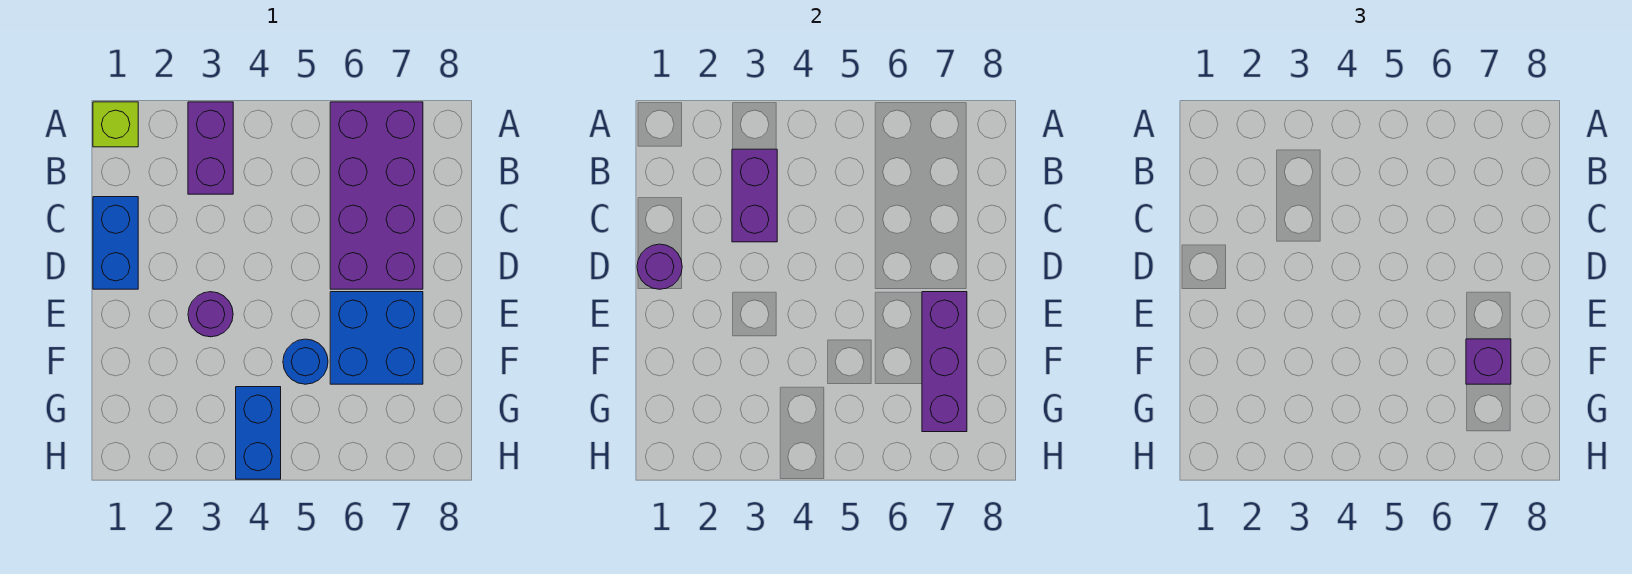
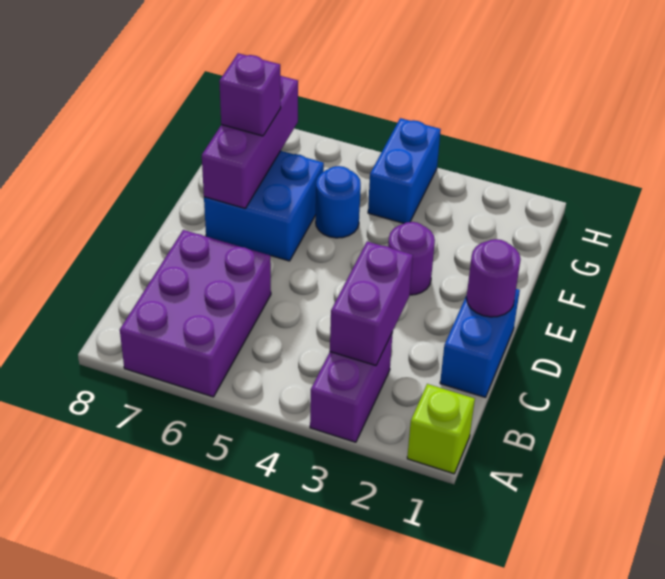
purple brick A6:D7 level 1 -> purple brick A6:C7 level 1

